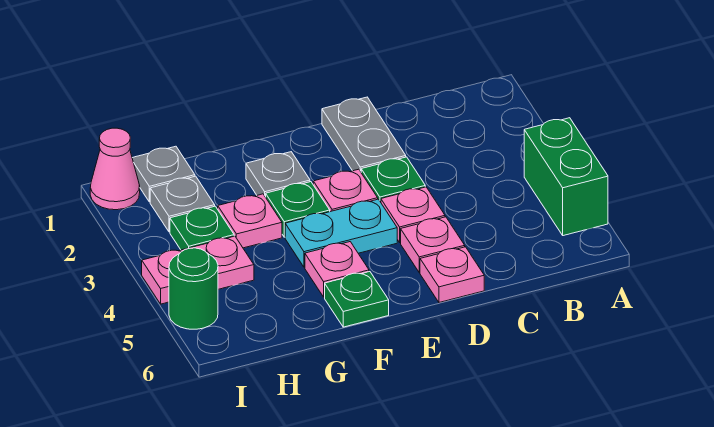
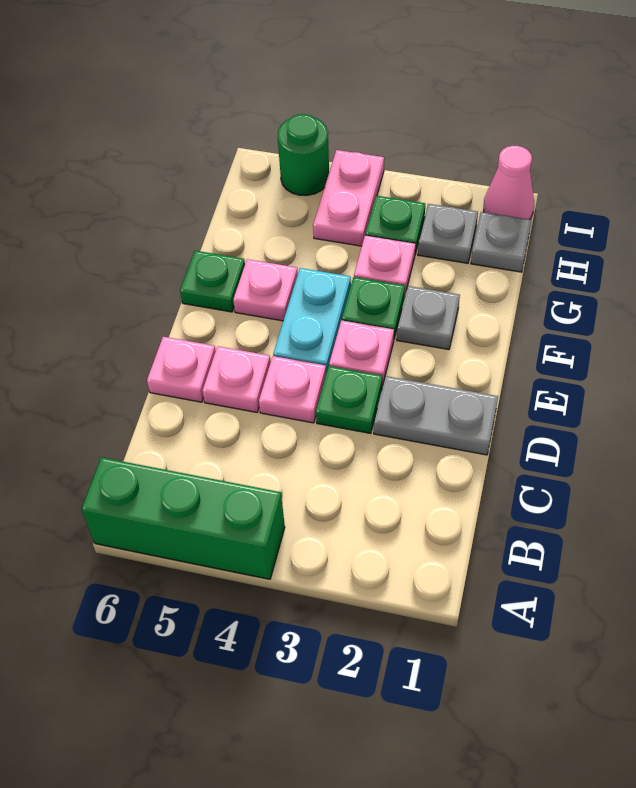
green brick A4:A5 level 1 -> green brick A4:A6 level 1

